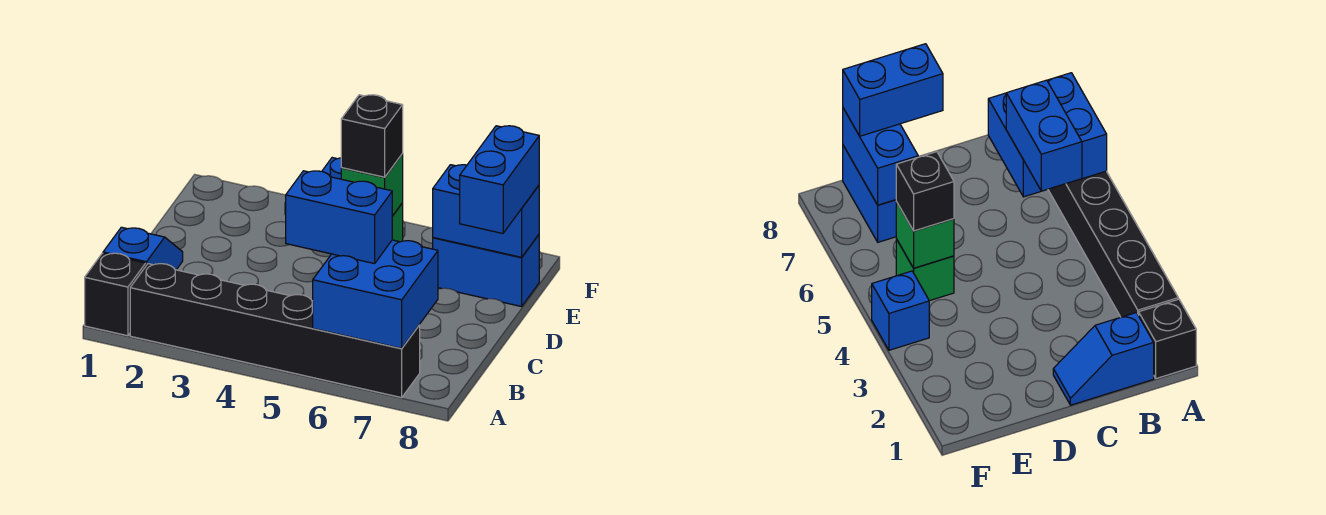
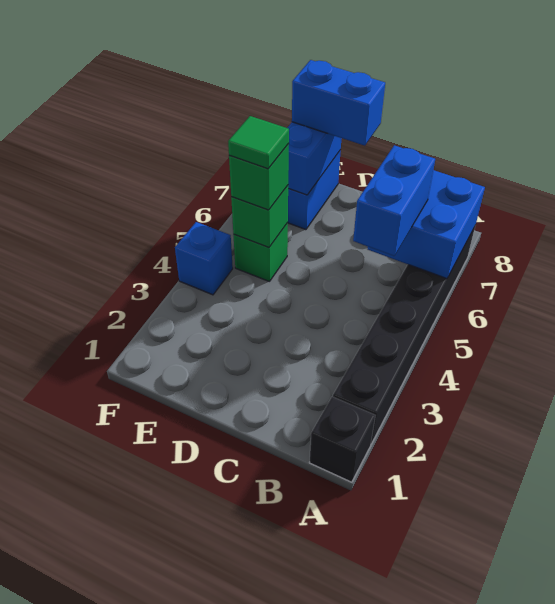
blue slope B1:C1 level 1 top B -> none
black brick E5 level 3 -> green brick E5 level 3
none -> green tile E5 level 4

